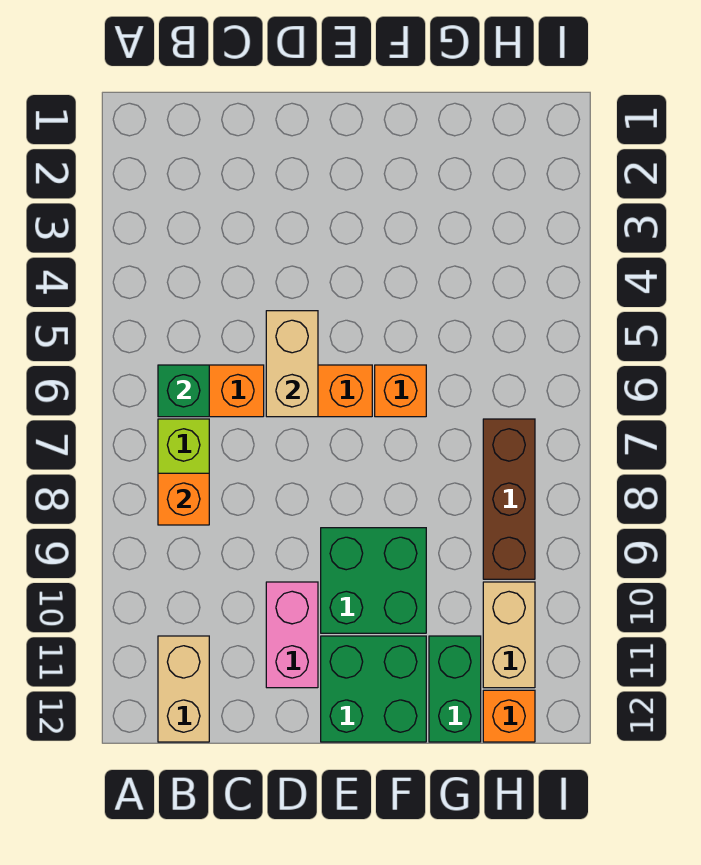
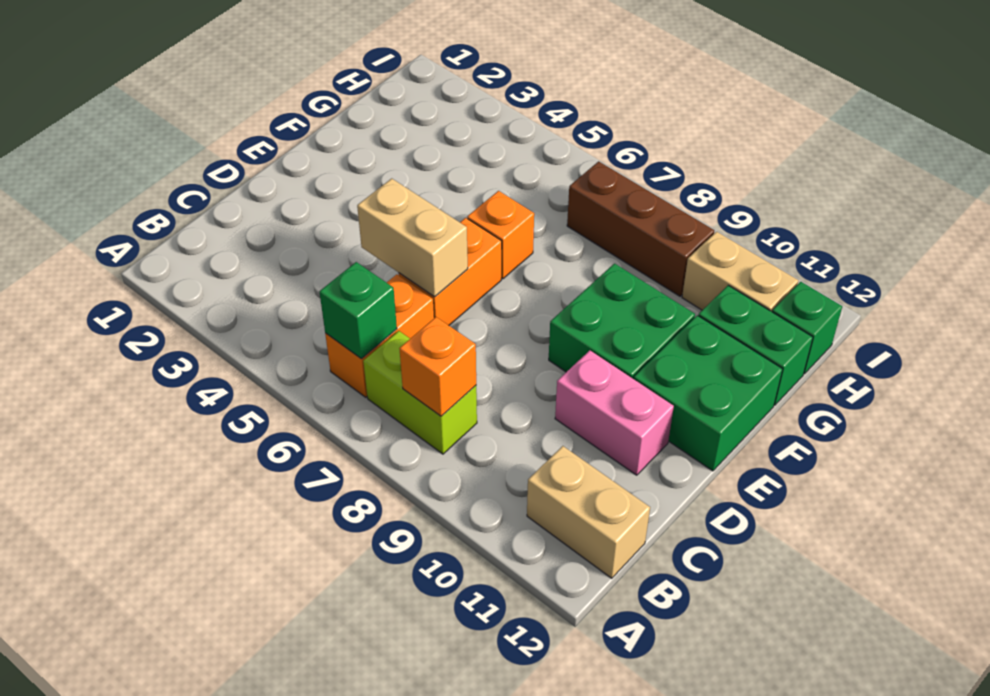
orange brick H12 level 1 -> green brick H12 level 1

